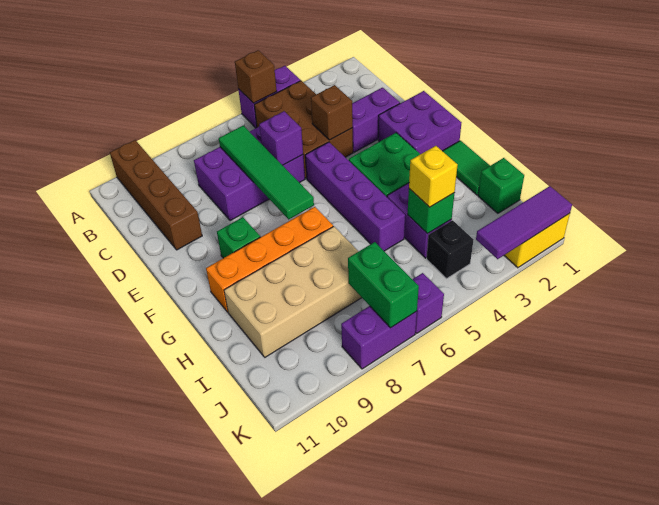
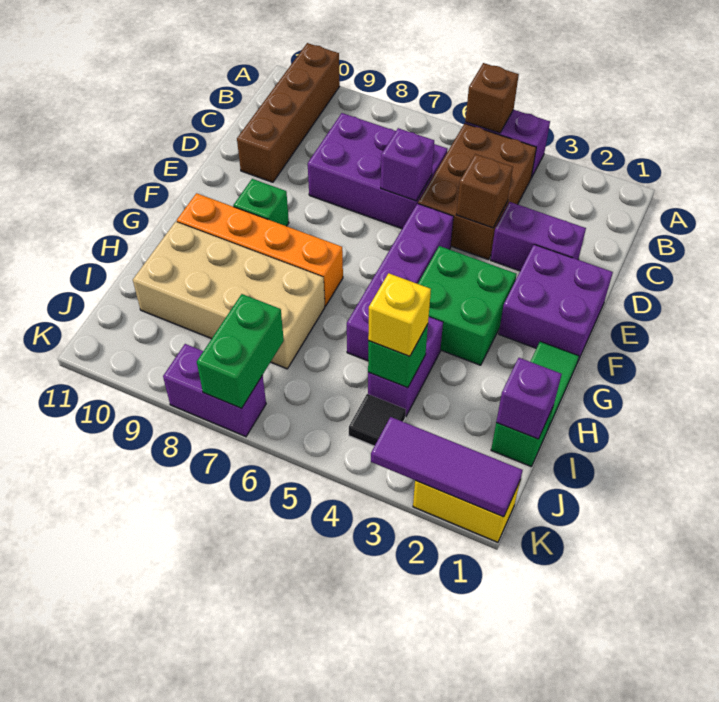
green tile C7:F7 level 2 -> none
black brick J4 level 1 -> black tile J4 level 1
purple brick K6 level 1 -> purple brick I1 level 2

